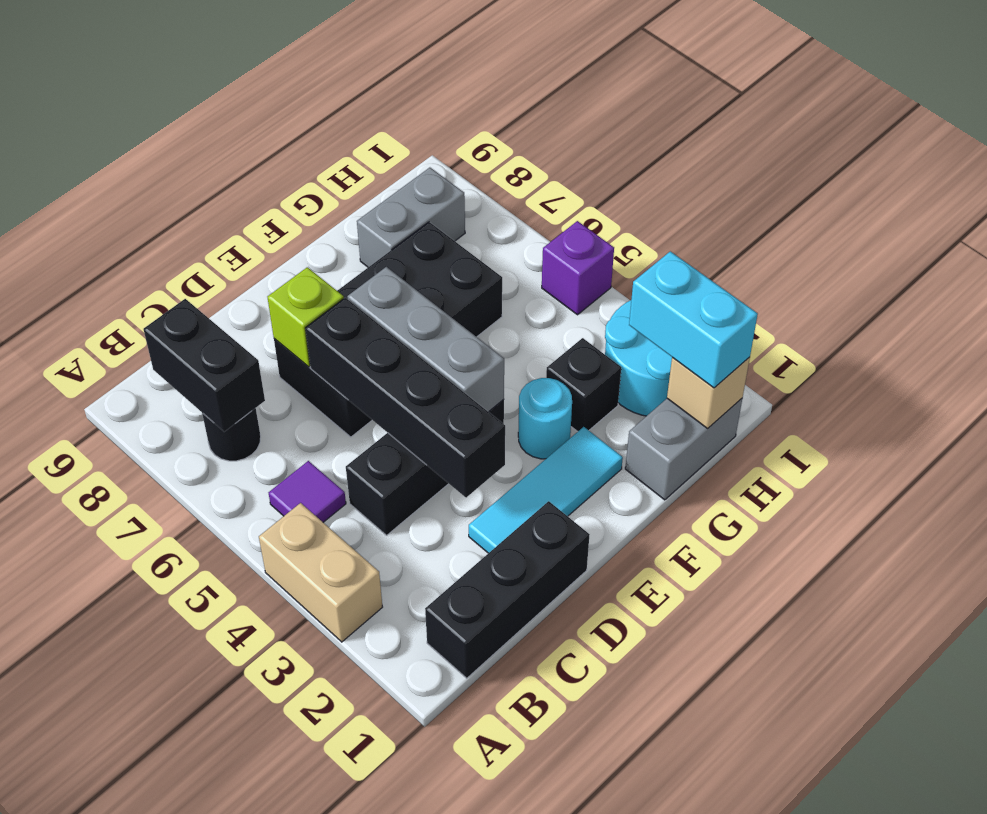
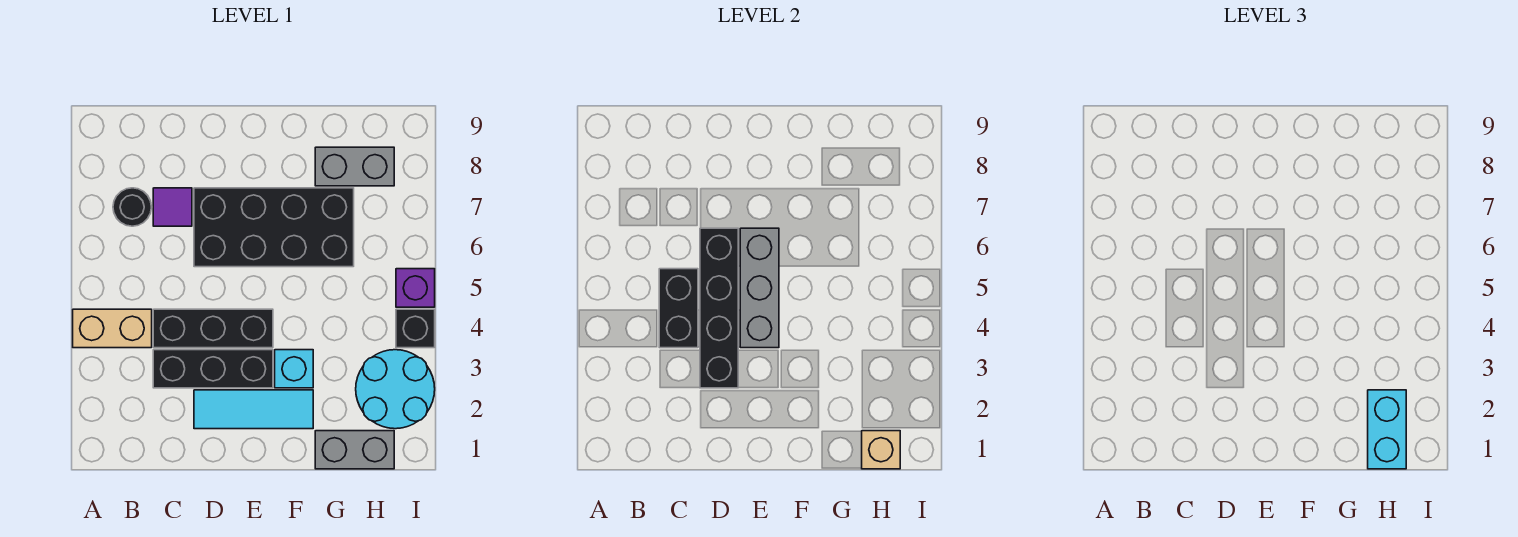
tan brick A3:A4 level 1 -> tan brick A4:B4 level 1
black brick B1:D1 level 1 -> black brick C3:E3 level 1
purple tile B5 level 1 -> purple tile C7 level 1
black brick B7:B8 level 2 -> black brick C4:C5 level 2
lime brick D7 level 2 -> none
cyan round brick F3 level 1 -> cyan brick F3 level 1
black brick G3 level 1 -> black brick I4 level 1

